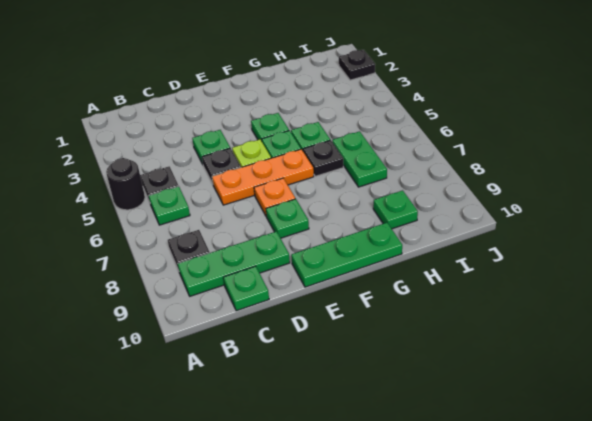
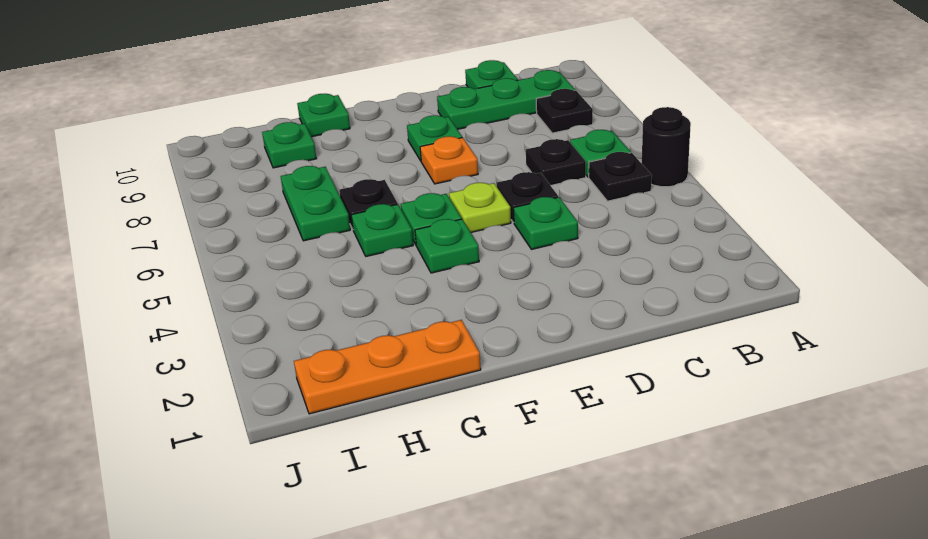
orange plate D6:F6 level 1 -> orange plate G1:I1 level 1
green plate E10:G10 level 1 -> green plate G10 level 1
black plate J2 level 1 -> black plate C6 level 1

